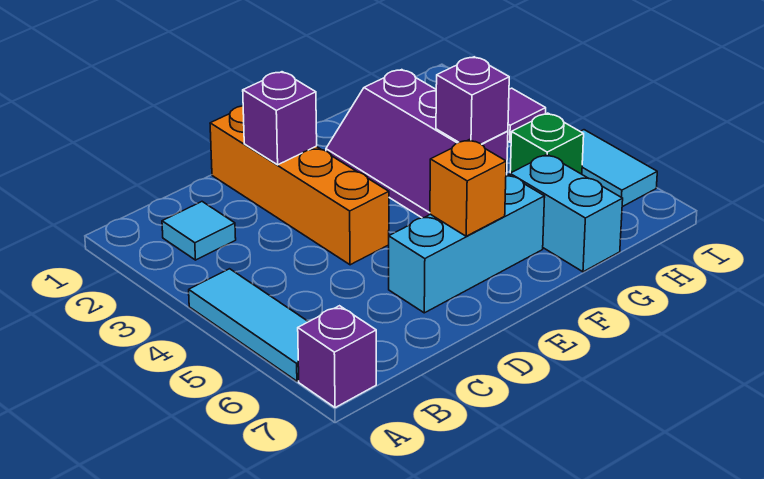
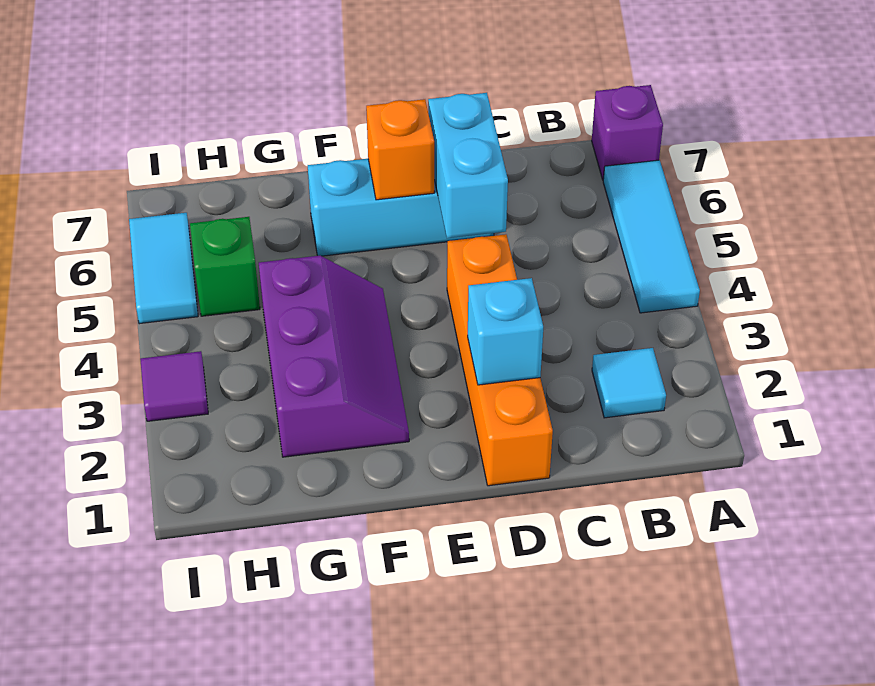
purple brick D2 level 2 -> cyan brick D2 level 2
purple brick G4 level 2 -> none
cyan brick G6:G7 level 1 -> cyan brick D5:D6 level 2

